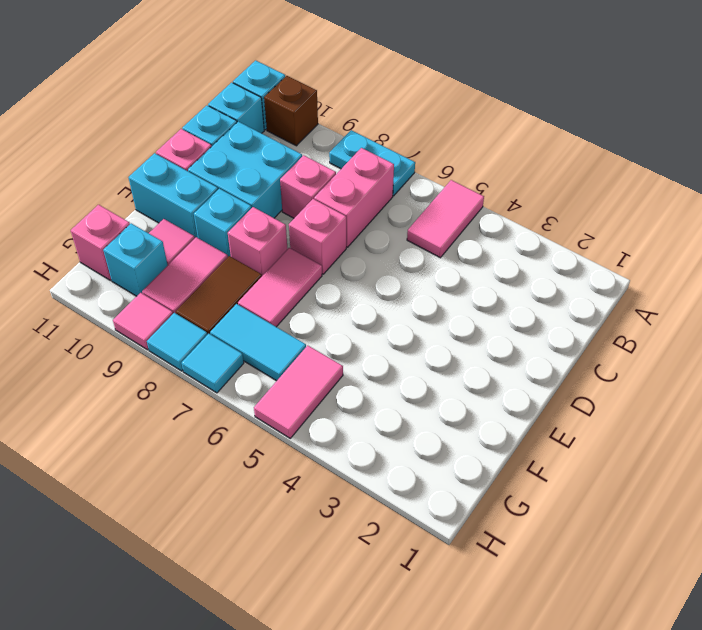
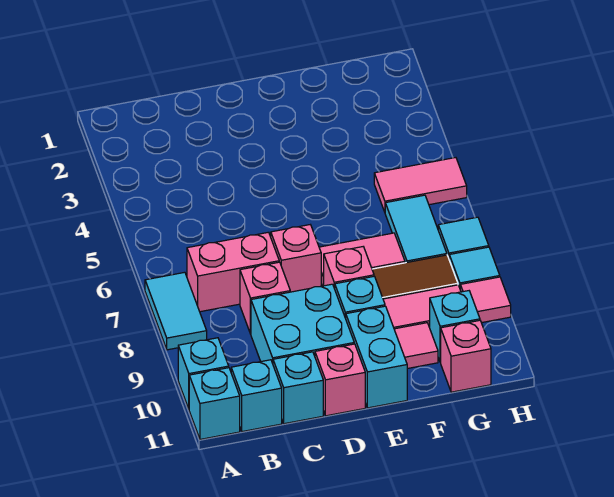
pink tile A5:B5 level 1 -> none
cyan plate A7:A8 level 1 -> cyan tile A7:A8 level 1
brown brick A10 level 1 -> cyan brick A10 level 1

